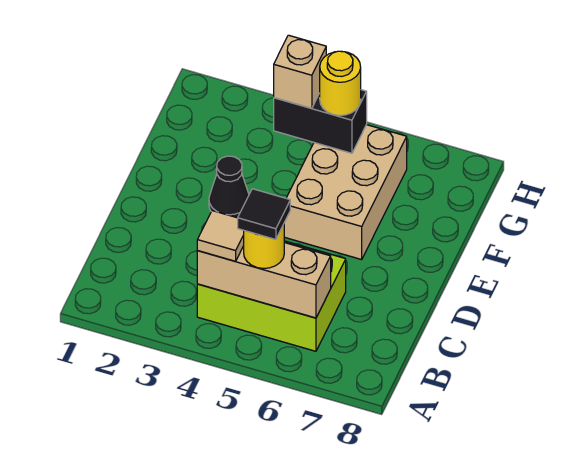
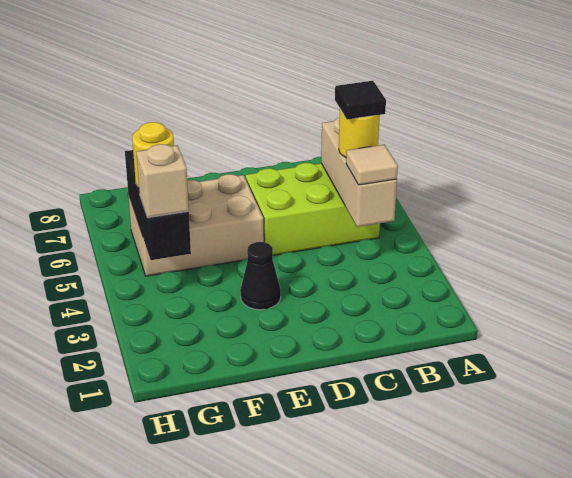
lime brick B4:C6 level 1 -> lime brick B5:D6 level 1
black brick G4:G5 level 2 -> black brick G4:G6 level 2

